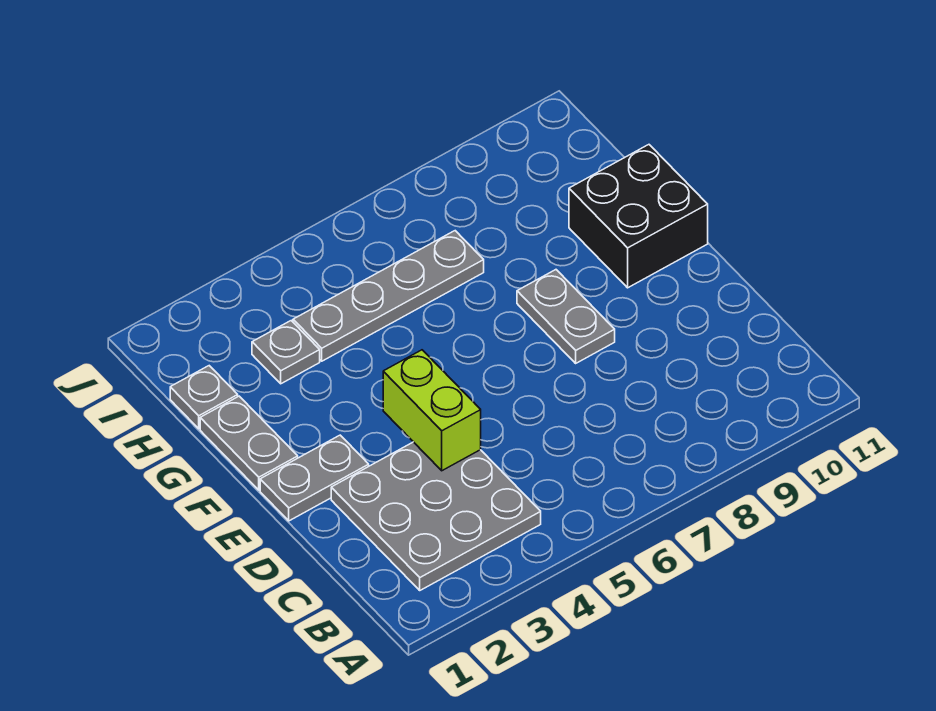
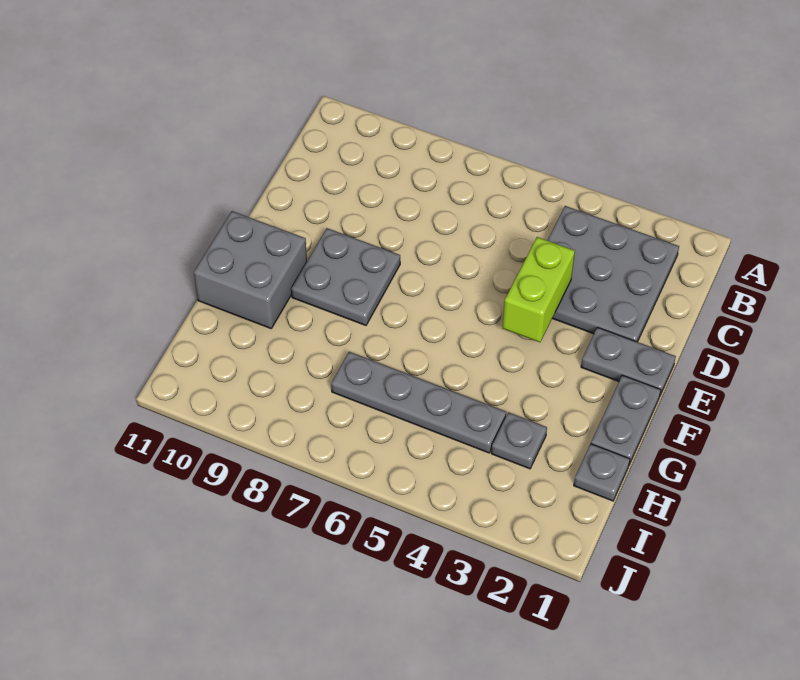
grey plate E8:F8 level 1 -> grey plate E8:F9 level 1
black brick F10:G11 level 1 -> grey brick F10:G11 level 1

